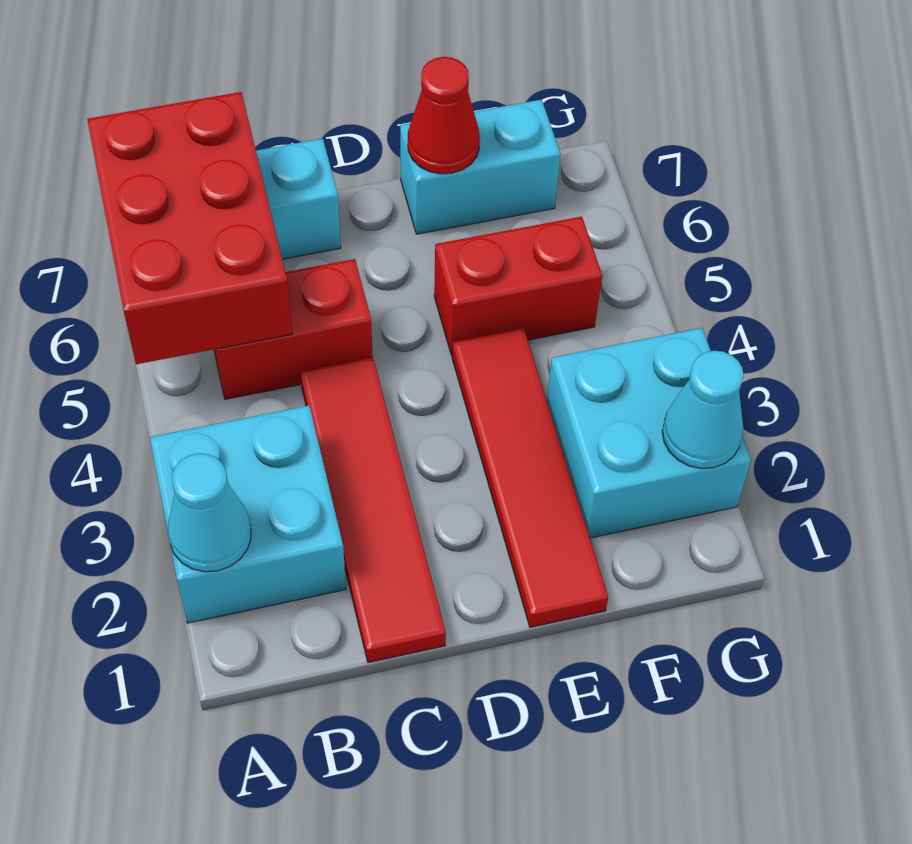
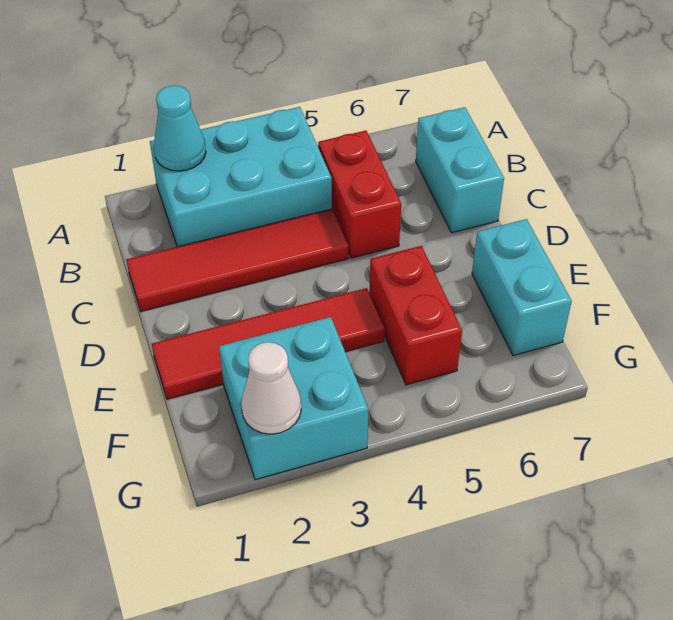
cyan brick A2:B3 level 1 -> cyan brick A2:B4 level 1
red brick A5:B7 level 2 -> none
red cone E7 level 2 -> none
cyan cone G2 level 2 -> white cone G2 level 2

